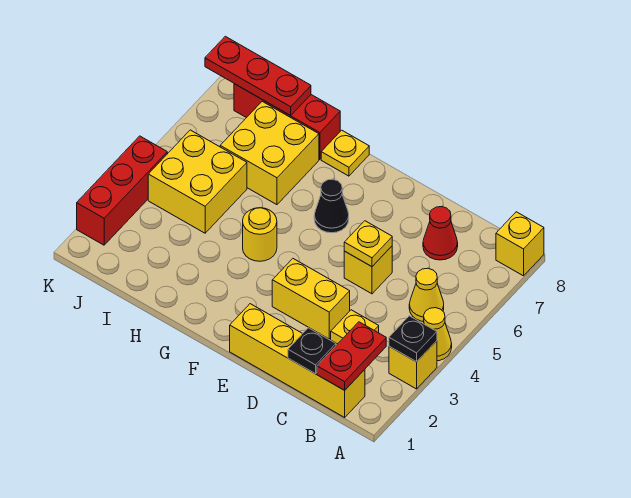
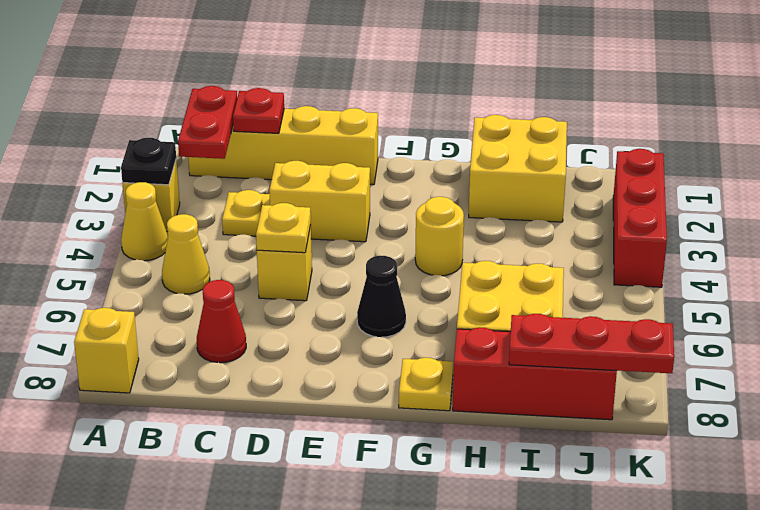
black plate C1 level 2 -> red plate C1 level 2
yellow brick I4:J5 level 1 -> yellow brick H1:I2 level 1

